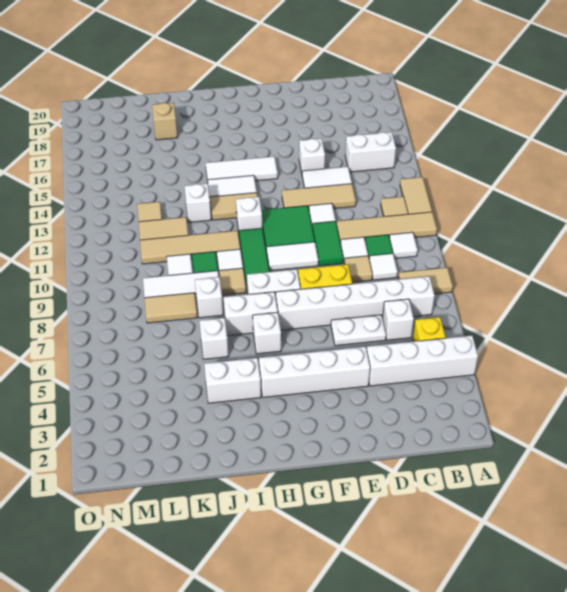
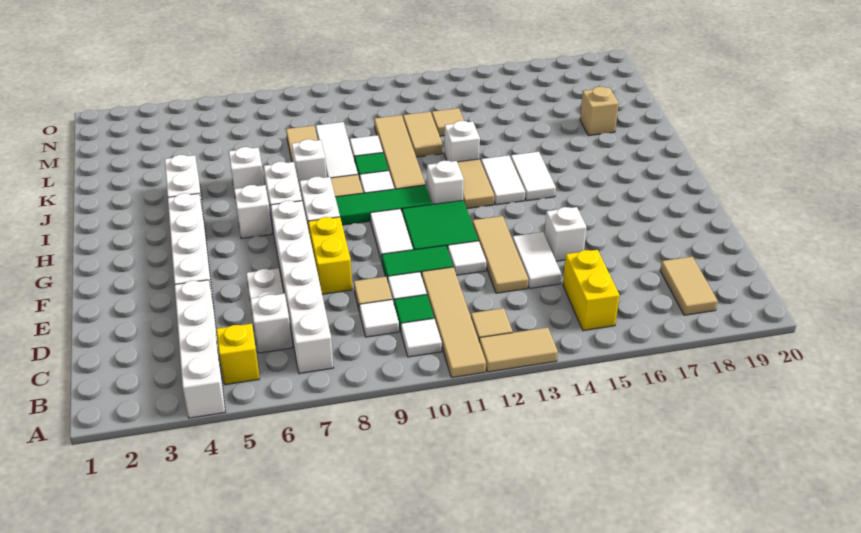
tan tile A8:B8 level 1 -> tan tile B18:C18 level 1
white brick B15:C15 level 1 -> yellow brick B15:C15 level 1
white tile G15:I15 level 1 -> white tile H15:I15 level 1

